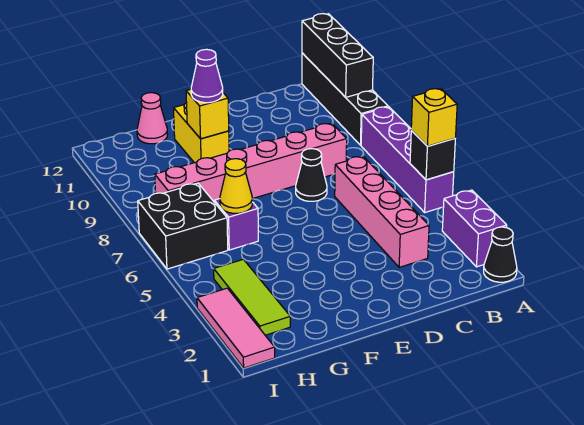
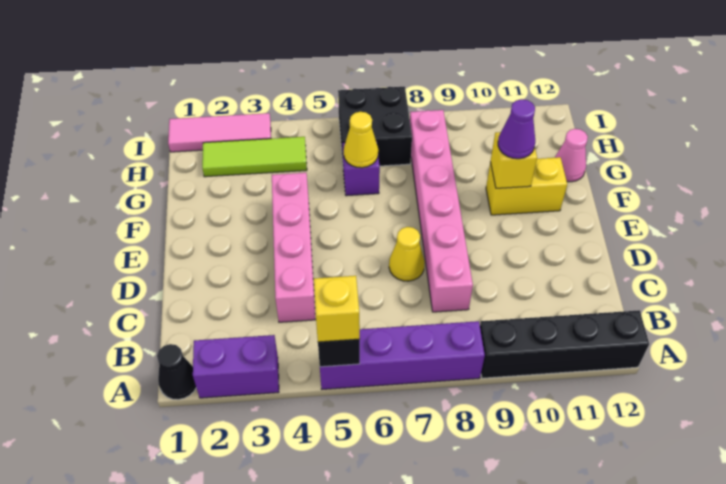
black brick A10:A12 level 2 -> none
pink brick C3:C6 level 1 -> pink brick C4:F4 level 1
black cone D7 level 1 -> yellow cone D7 level 1

